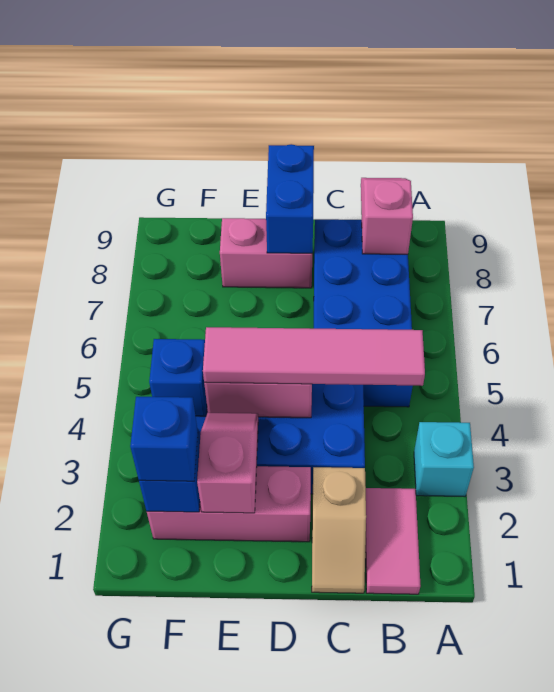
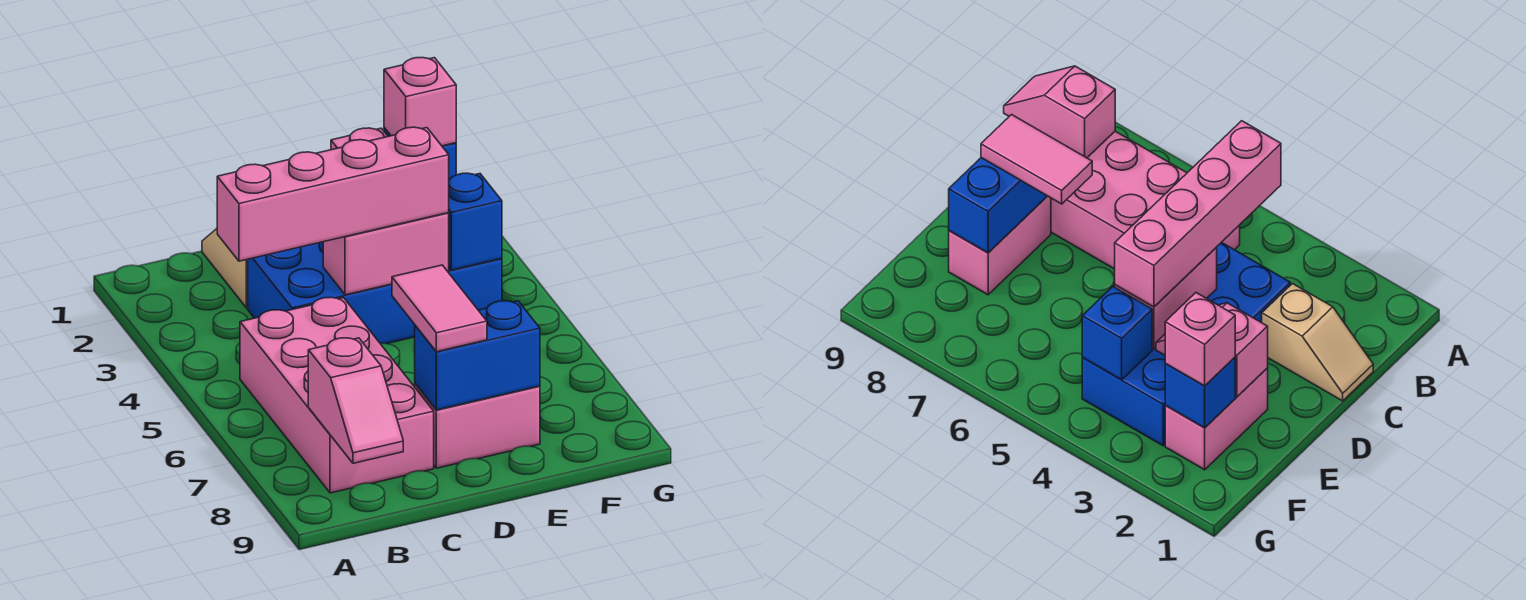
cyan brick A3 level 1 -> none
pink tile B1:B2 level 1 -> pink tile D7:D8 level 3
pink tile B4:E4 level 3 -> pink brick B4:E4 level 3
blue brick B5:C8 level 1 -> pink brick B5:C8 level 1
pink brick D2:F2 level 1 -> pink brick E2:F2 level 1
blue brick D8:D9 level 2 -> blue brick D8:E8 level 2
blue brick F2 level 3 -> pink brick F2 level 3

